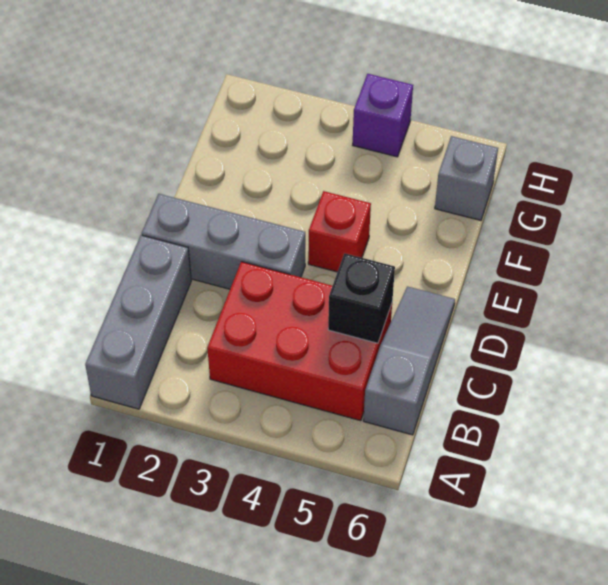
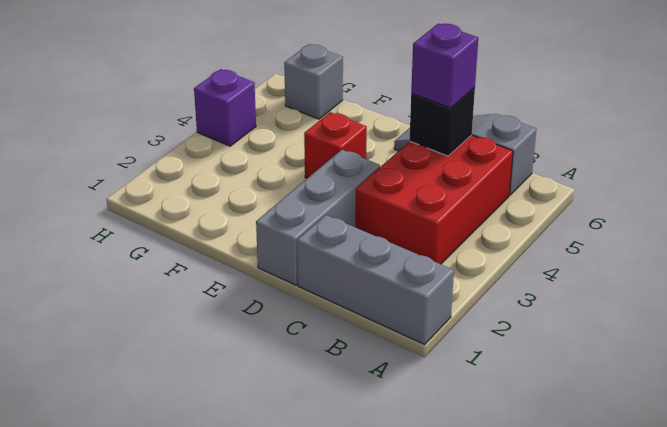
none -> purple brick C5 level 3

